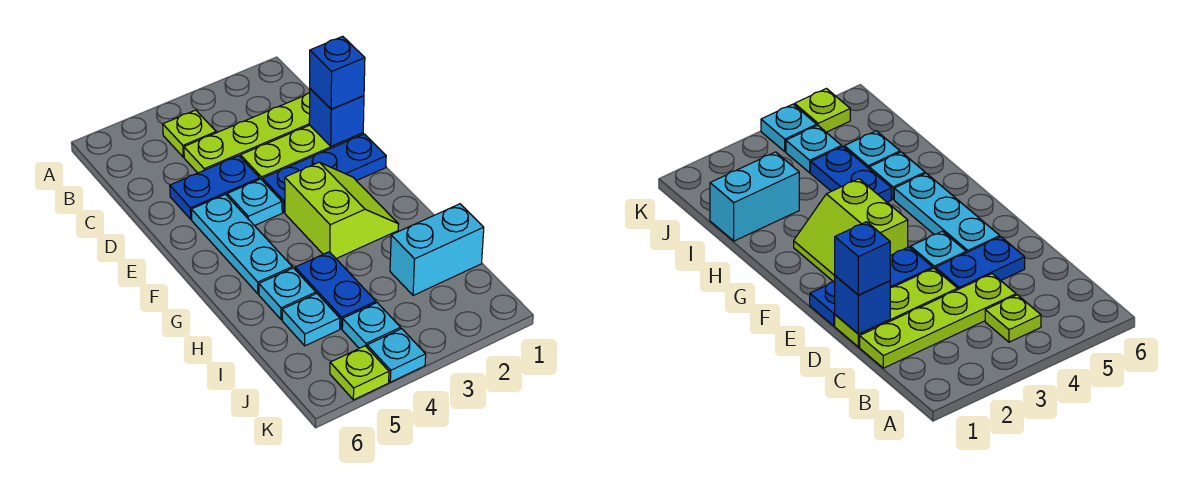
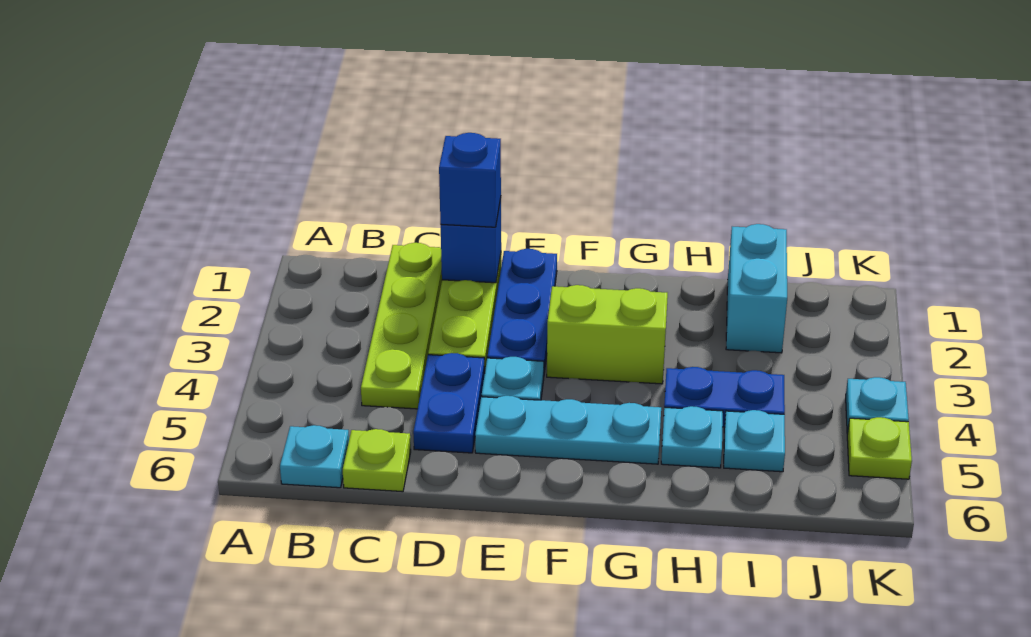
lime plate B4 level 1 -> lime plate C6 level 1
cyan plate J4 level 1 -> cyan plate B6 level 1

